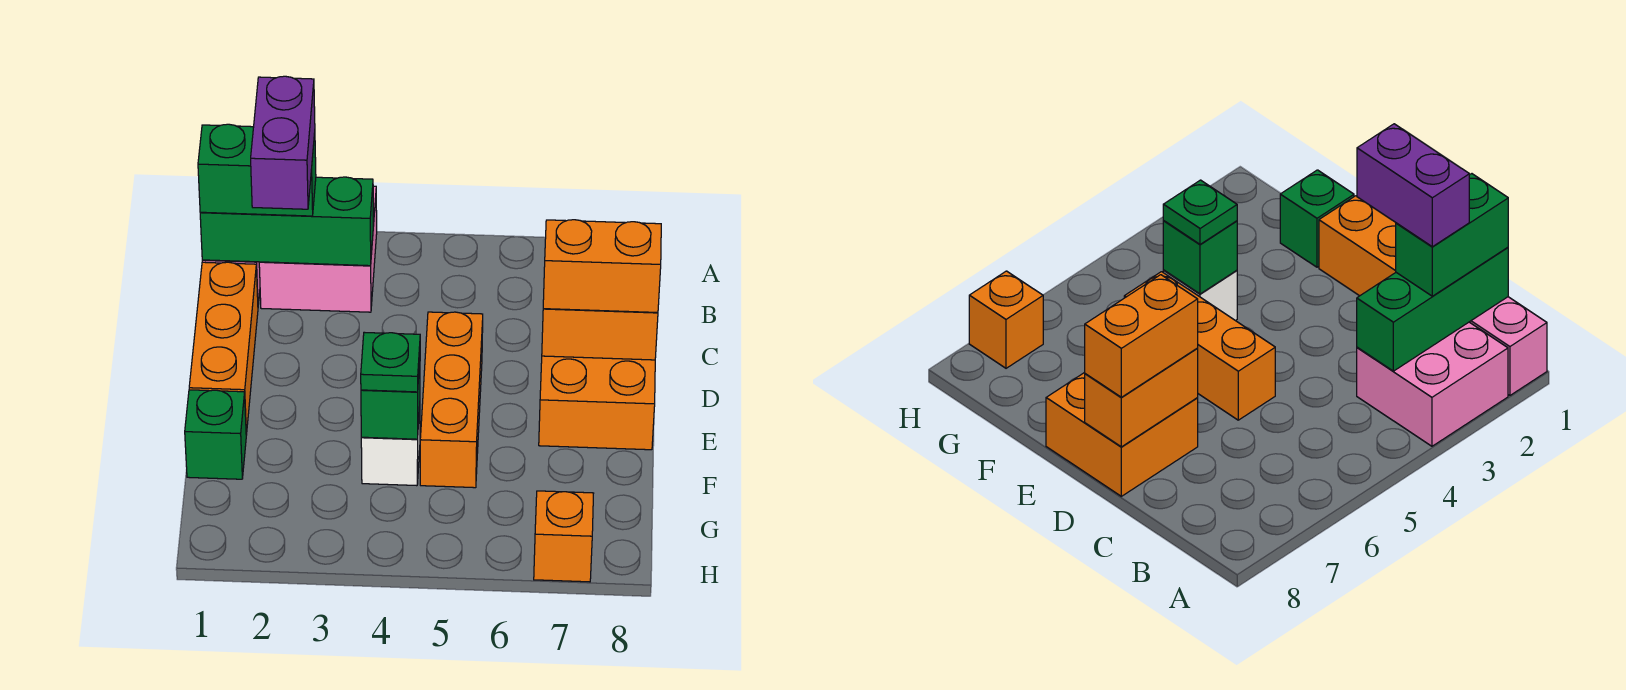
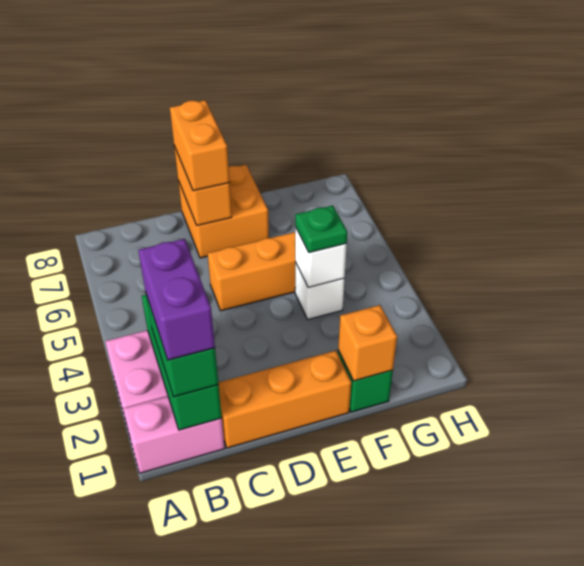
purple brick B2:C2 level 4 -> purple brick B1:B2 level 4
green brick F4 level 2 -> white brick F4 level 2
orange brick H7 level 1 -> orange brick F1 level 2

